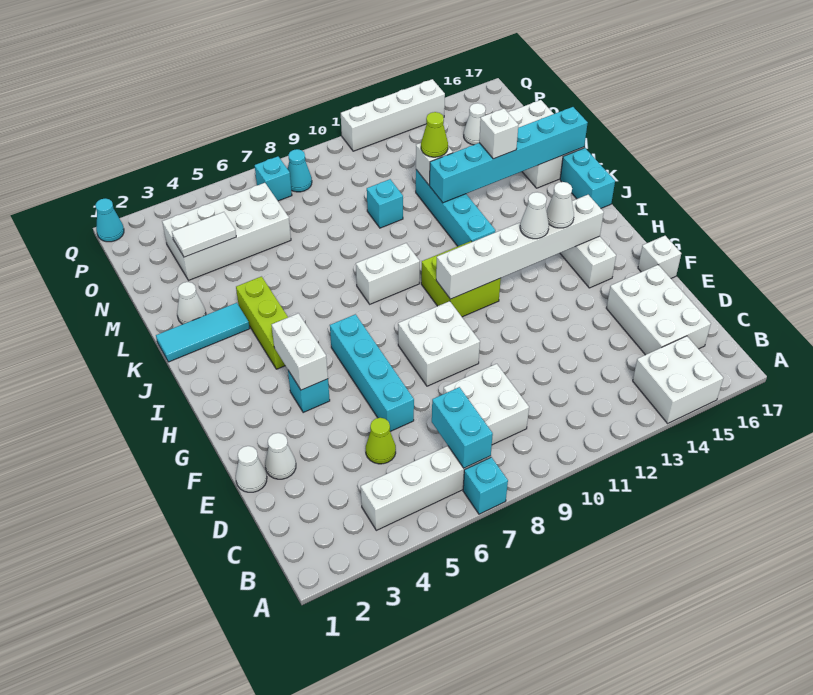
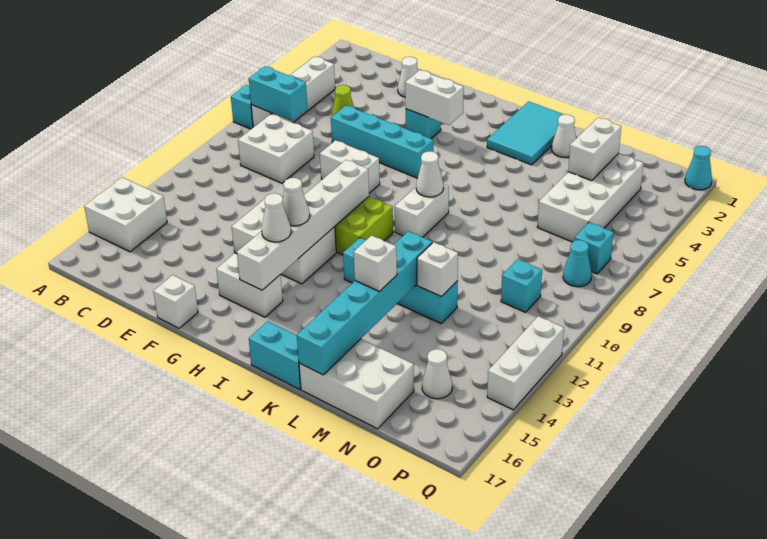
white brick C15:E16 level 1 -> white brick F12:H13 level 1
white cone E1 level 1 -> white cone J8 level 2
white brick F8:G9 level 1 -> white brick F8:G8 level 1
lime brick I4:K4 level 1 -> none
cyan tile K1:K3 level 1 -> cyan tile J1:K3 level 1
cyan brick M10 level 1 -> cyan brick O10 level 1
lime cone M12 level 3 -> none
white tile N3:N4 level 2 -> white brick N3:N4 level 2
white brick Q11:Q14 level 1 -> white brick Q12:Q14 level 1

